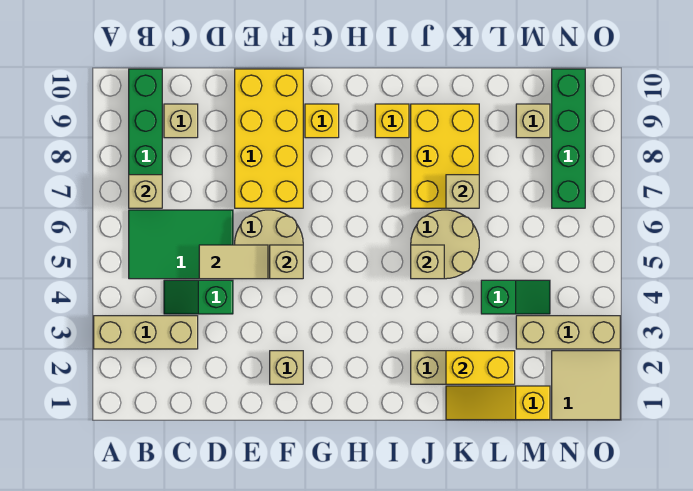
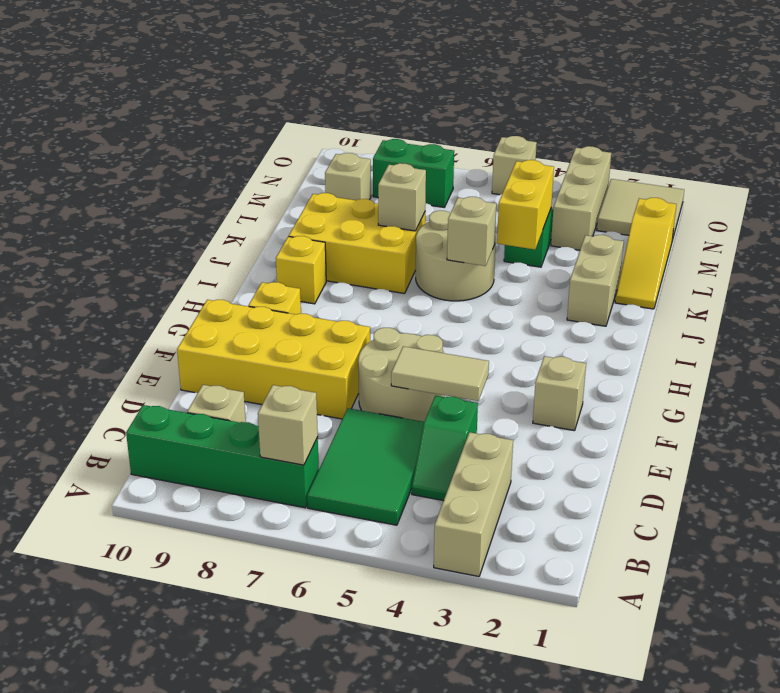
tan tile D5:E5 level 2 -> tan tile E4:E5 level 2
tan brick F5 level 2 -> tan brick O5 level 1
yellow brick K2:L2 level 2 -> yellow brick K4:L4 level 2
green brick N7:N10 level 1 -> green brick N7:N8 level 1

